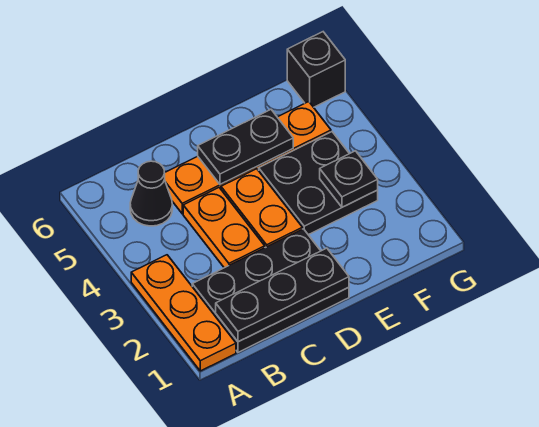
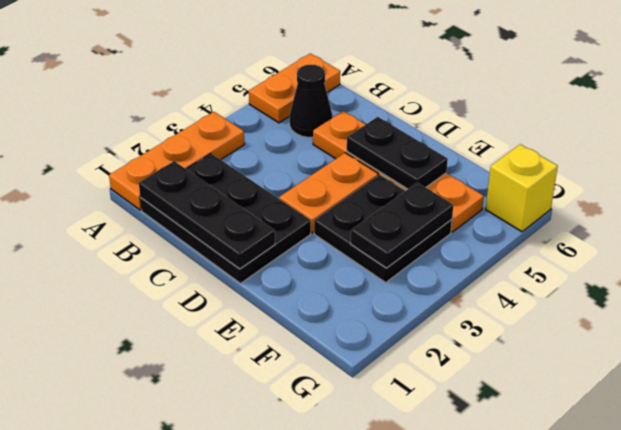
orange plate C3:C4 level 1 -> orange plate A5:A6 level 1
black plate F3 level 2 -> black plate F3:F4 level 2
black brick G6 level 1 -> yellow brick G6 level 1

